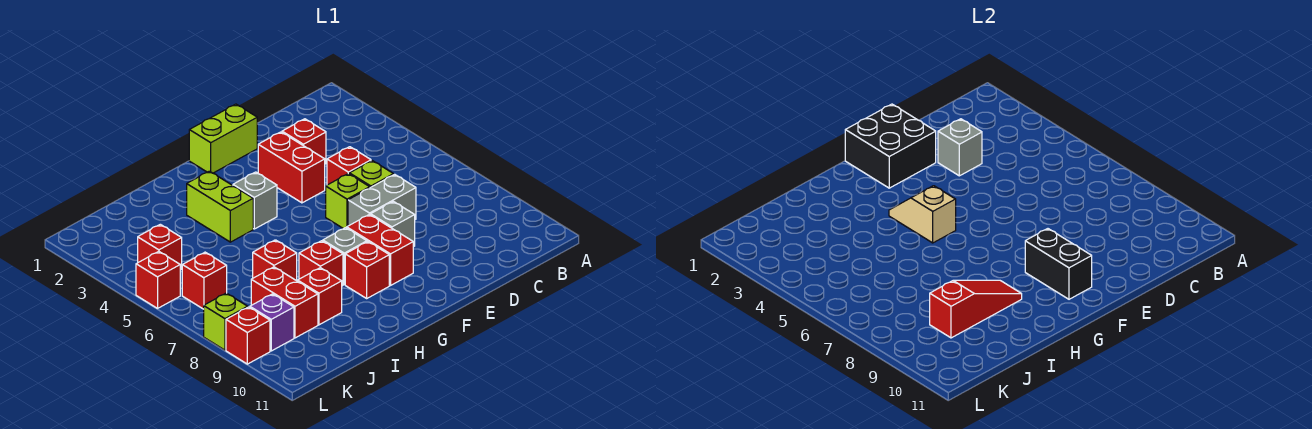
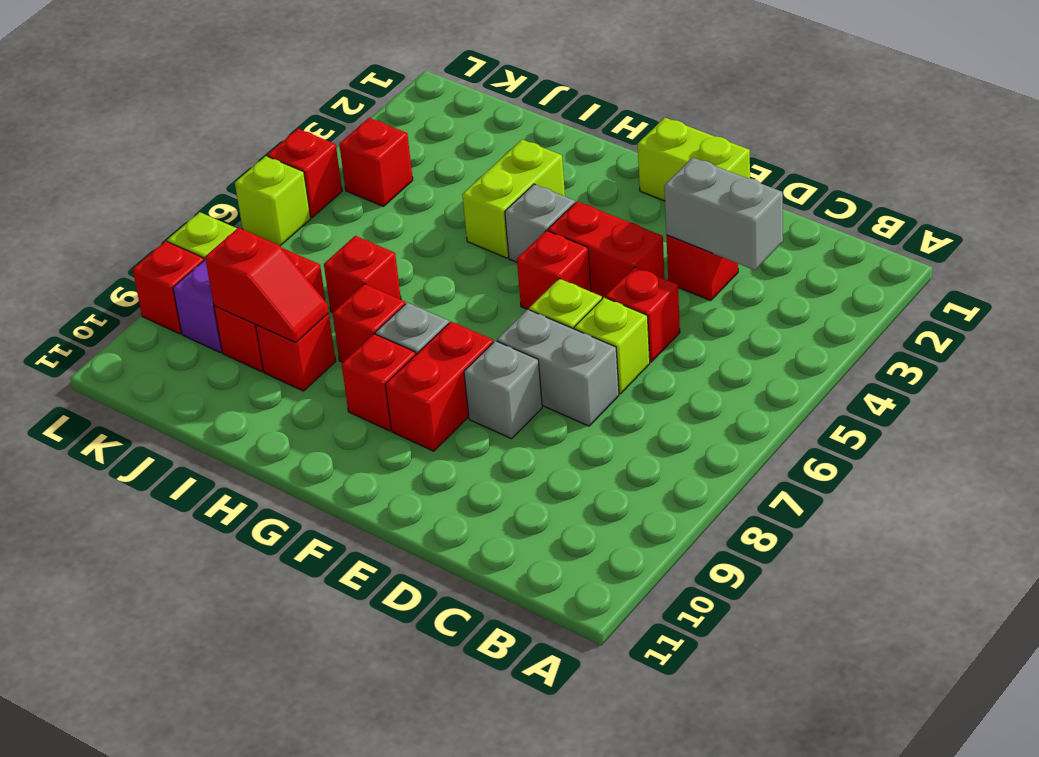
grey brick D3 level 2 -> grey brick C3:D3 level 2
black brick E1:F2 level 2 -> none
red brick E3:E4 level 1 -> red brick E4:F4 level 1
black brick F9:F10 level 2 -> none
tan slope G4:G5 level 2 top 5 -> none
red slope H9:J9 level 2 top J -> red slope I9:J9 level 2 top J
red brick K6 level 1 -> red brick F5 level 1
none -> lime brick L6 level 1

